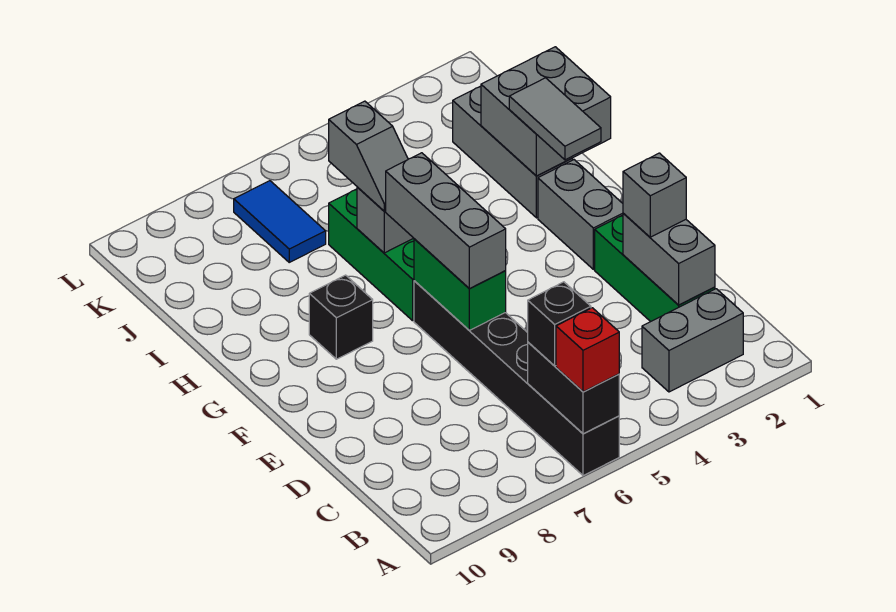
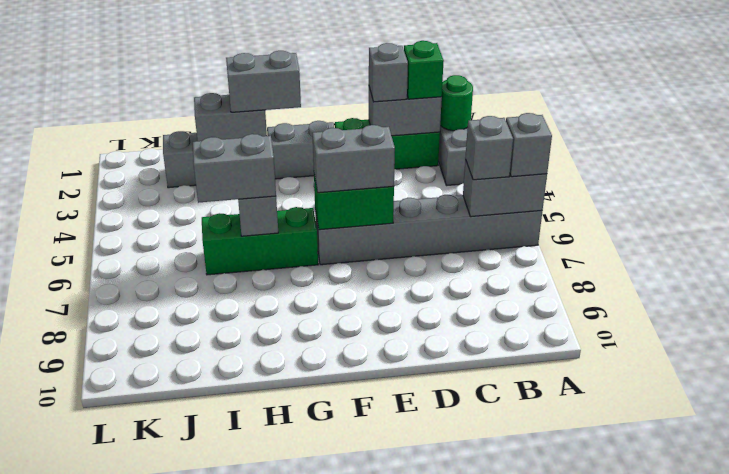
black brick A6:F6 level 1 -> grey brick A6:F6 level 1
black brick A6:B6 level 2 -> grey brick A6:B6 level 2
red brick A6 level 3 -> grey brick A6 level 3
none -> green round brick B2 level 2
black brick B6 level 3 -> grey brick B6 level 3
none -> green brick C2 level 3
grey brick E6:G6 level 3 -> grey brick E6:F6 level 3
grey tile G2:H2 level 3 -> grey brick G2:H2 level 3
black brick G8 level 1 -> none
grey brick H1:I2 level 2 -> grey brick H2:I2 level 2
grey slope H6:I6 level 3 top I -> grey brick H6:I6 level 3
blue tile J7:K7 level 1 -> none

